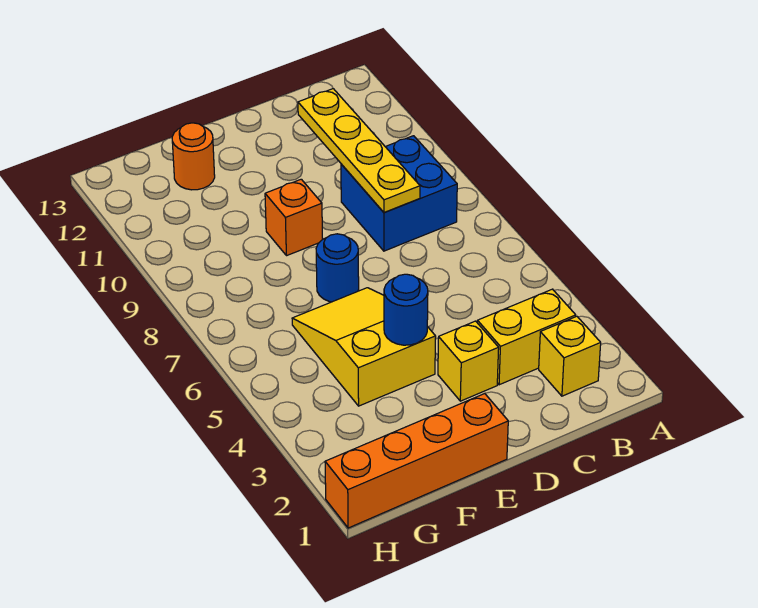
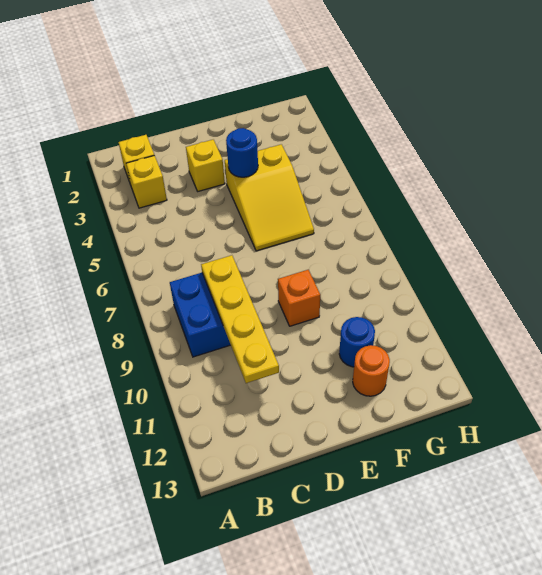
yellow brick B3:C3 level 1 -> yellow brick B3 level 1
orange brick E1:H1 level 1 -> none
blue round brick E7 level 1 -> blue round brick F11 level 1

